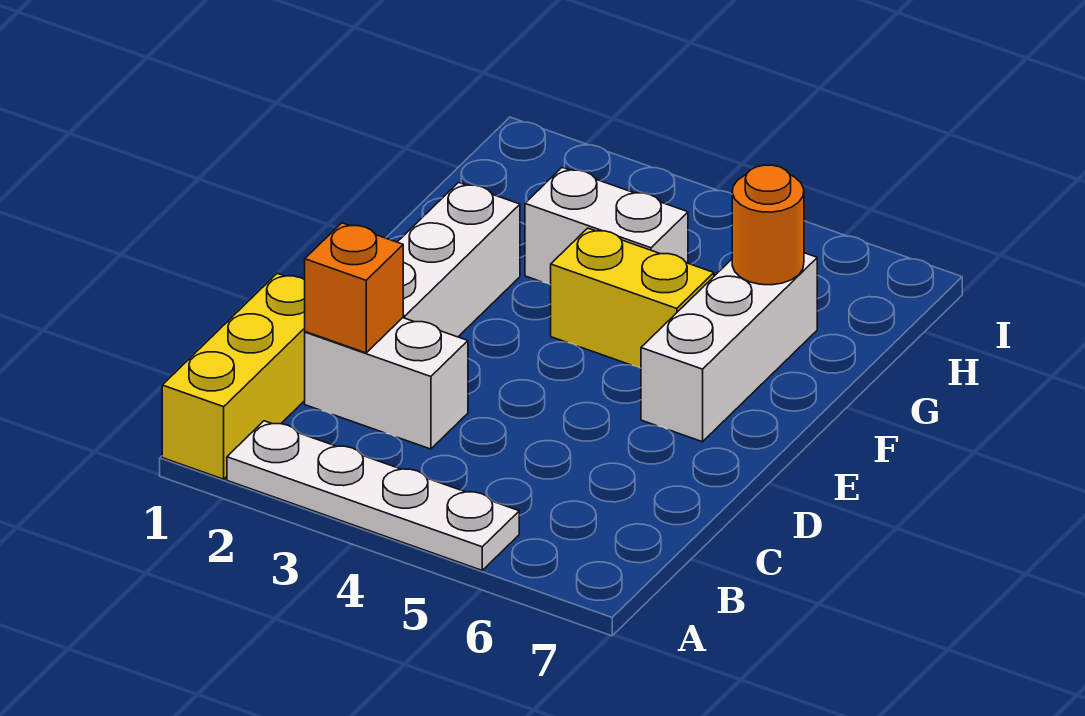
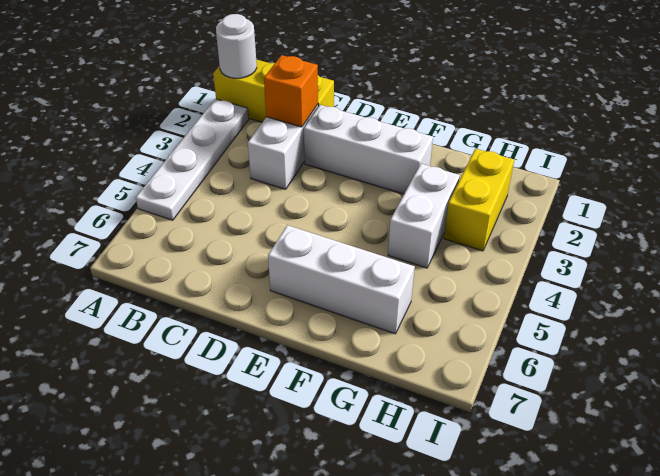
none -> white round brick A1 level 2
yellow brick F4:F5 level 1 -> yellow brick H2:H3 level 1
orange round brick G6 level 2 -> none

